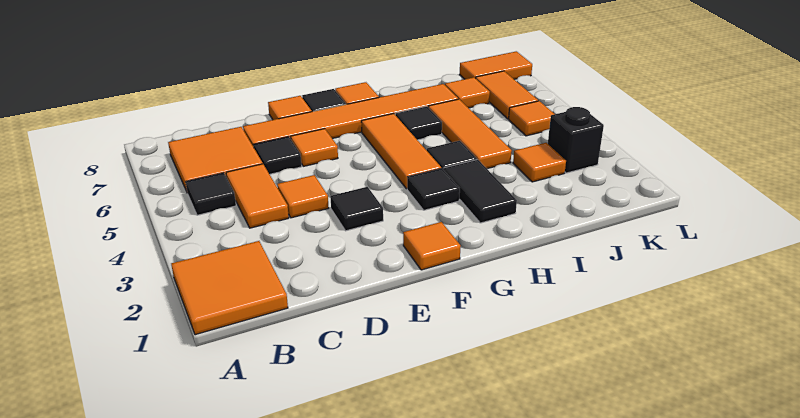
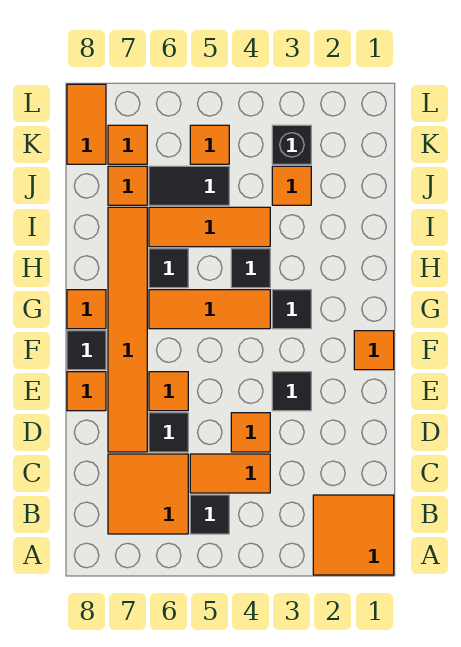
black tile H2:H3 level 1 -> black tile J5:J6 level 1
orange tile K6:K7 level 1 -> orange tile K7 level 1

